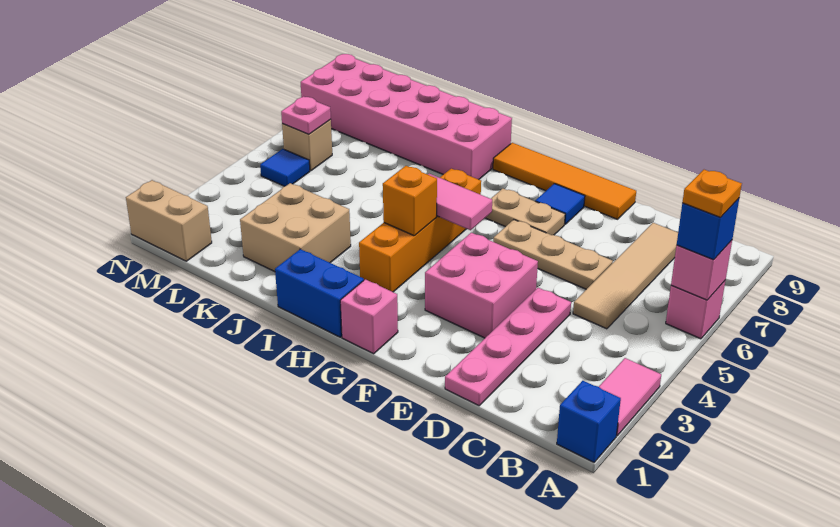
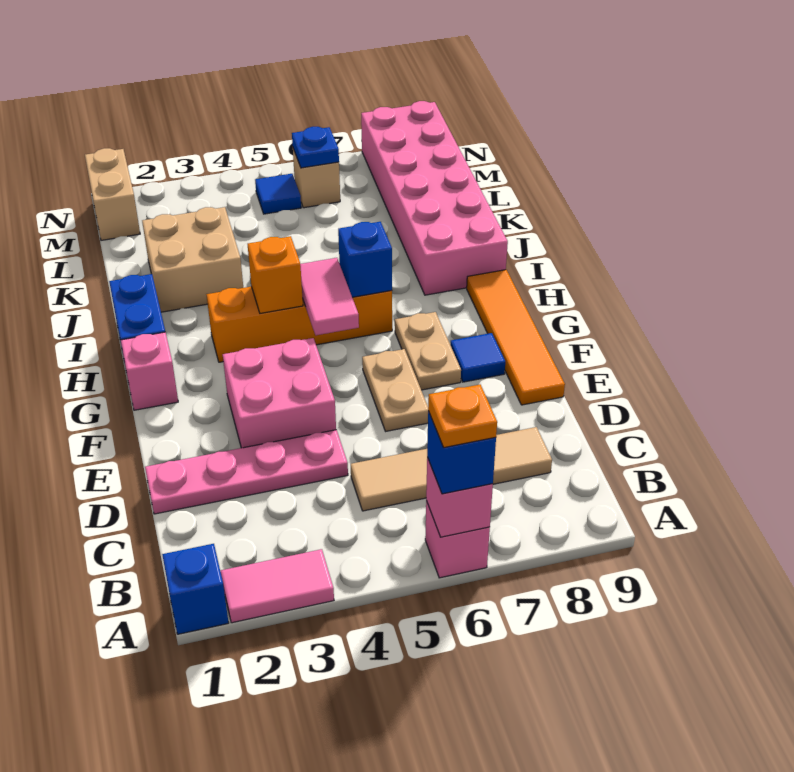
tan plate D6:F6 level 1 -> tan plate E6:F6 level 1
none -> blue brick H6 level 2
pink plate M6 level 2 -> blue plate M6 level 2

